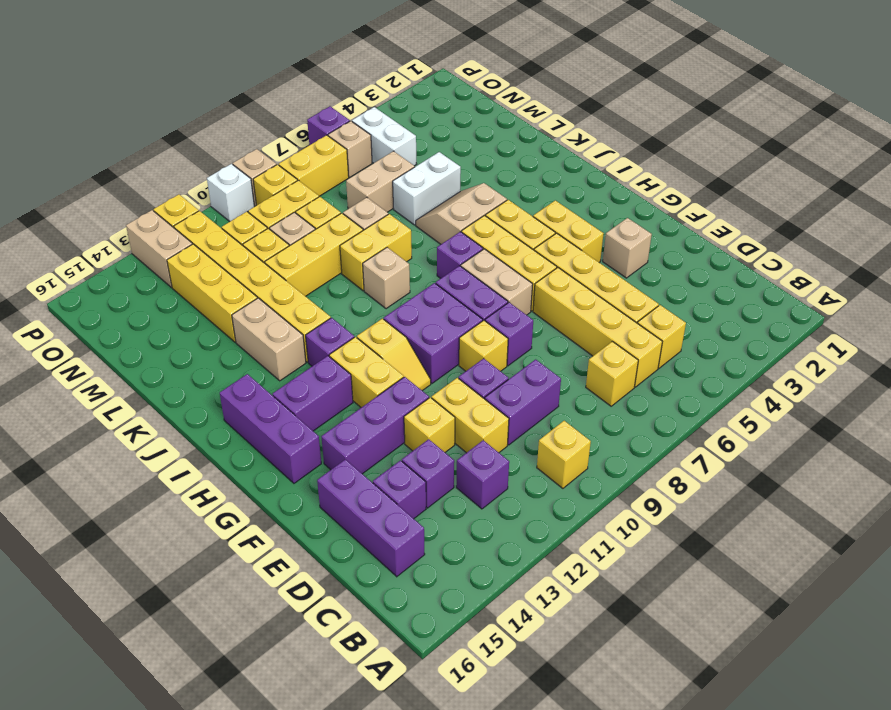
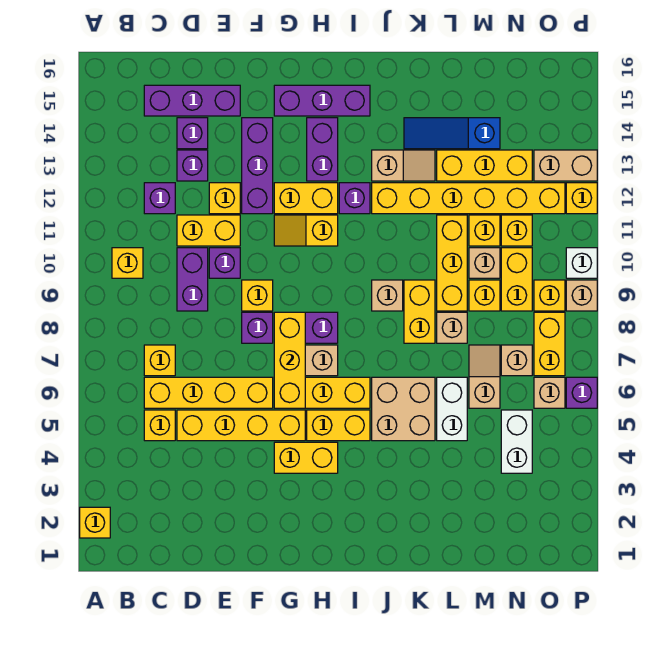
none -> yellow brick A2 level 1
tan brick F3 level 1 -> tan brick N7 level 1
none -> yellow brick G6:G8 level 2
purple brick G9:H10 level 1 -> none
purple brick I7 level 1 -> none
tan slope J5:K6 level 1 top J -> tan brick J5:K6 level 1
tan brick J13:K13 level 1 -> tan slope J13:K13 level 1 top J
none -> blue slope K14:M14 level 1 top M
tan brick M6:M7 level 1 -> tan slope M6:M7 level 1 top 6
white brick N5:O5 level 1 -> white brick N4:N5 level 1

